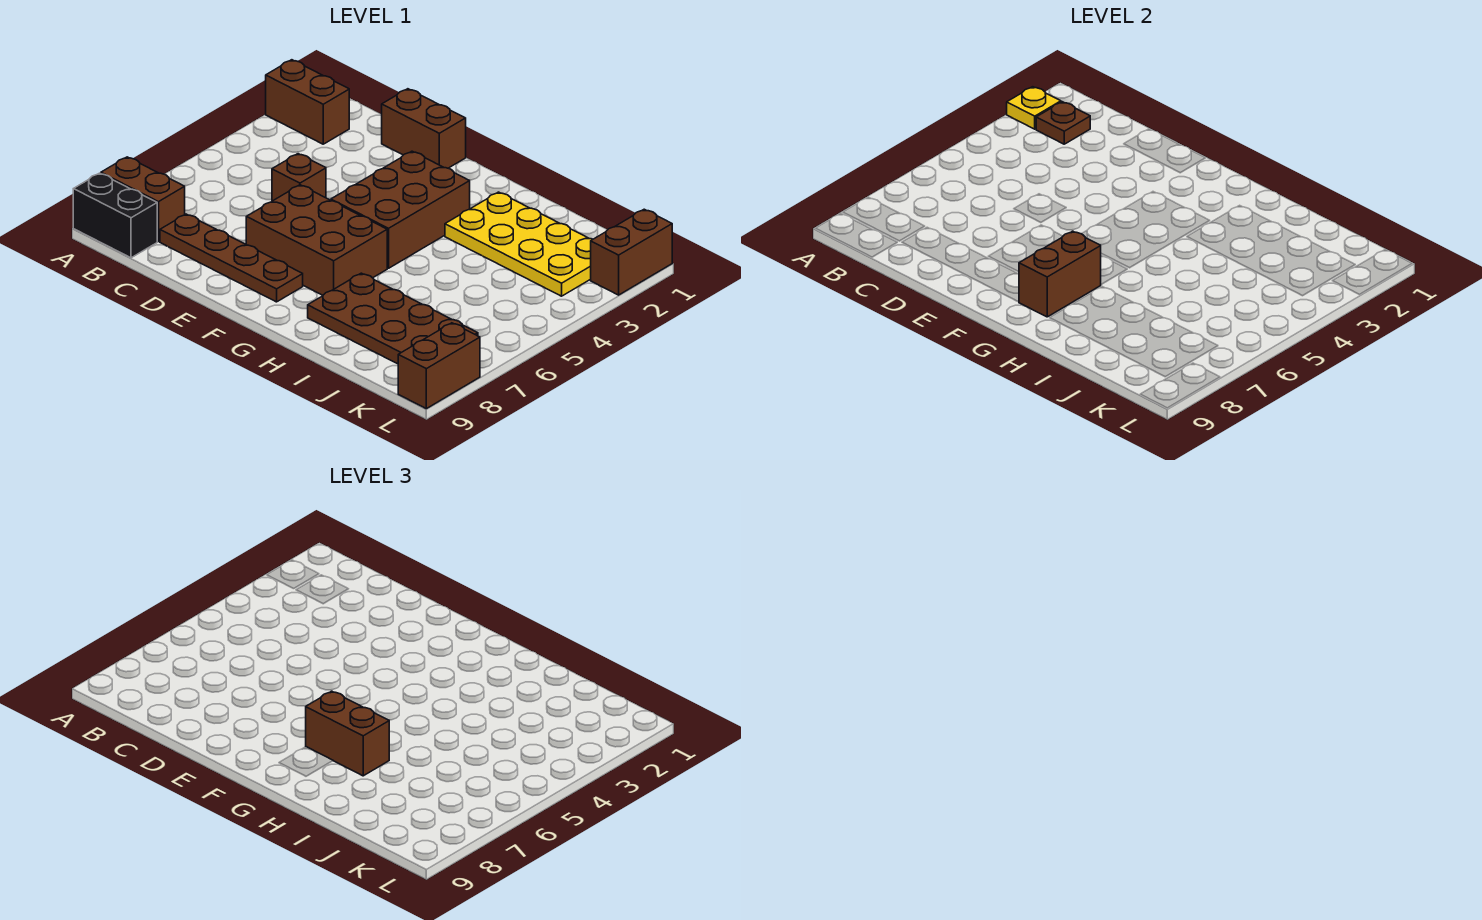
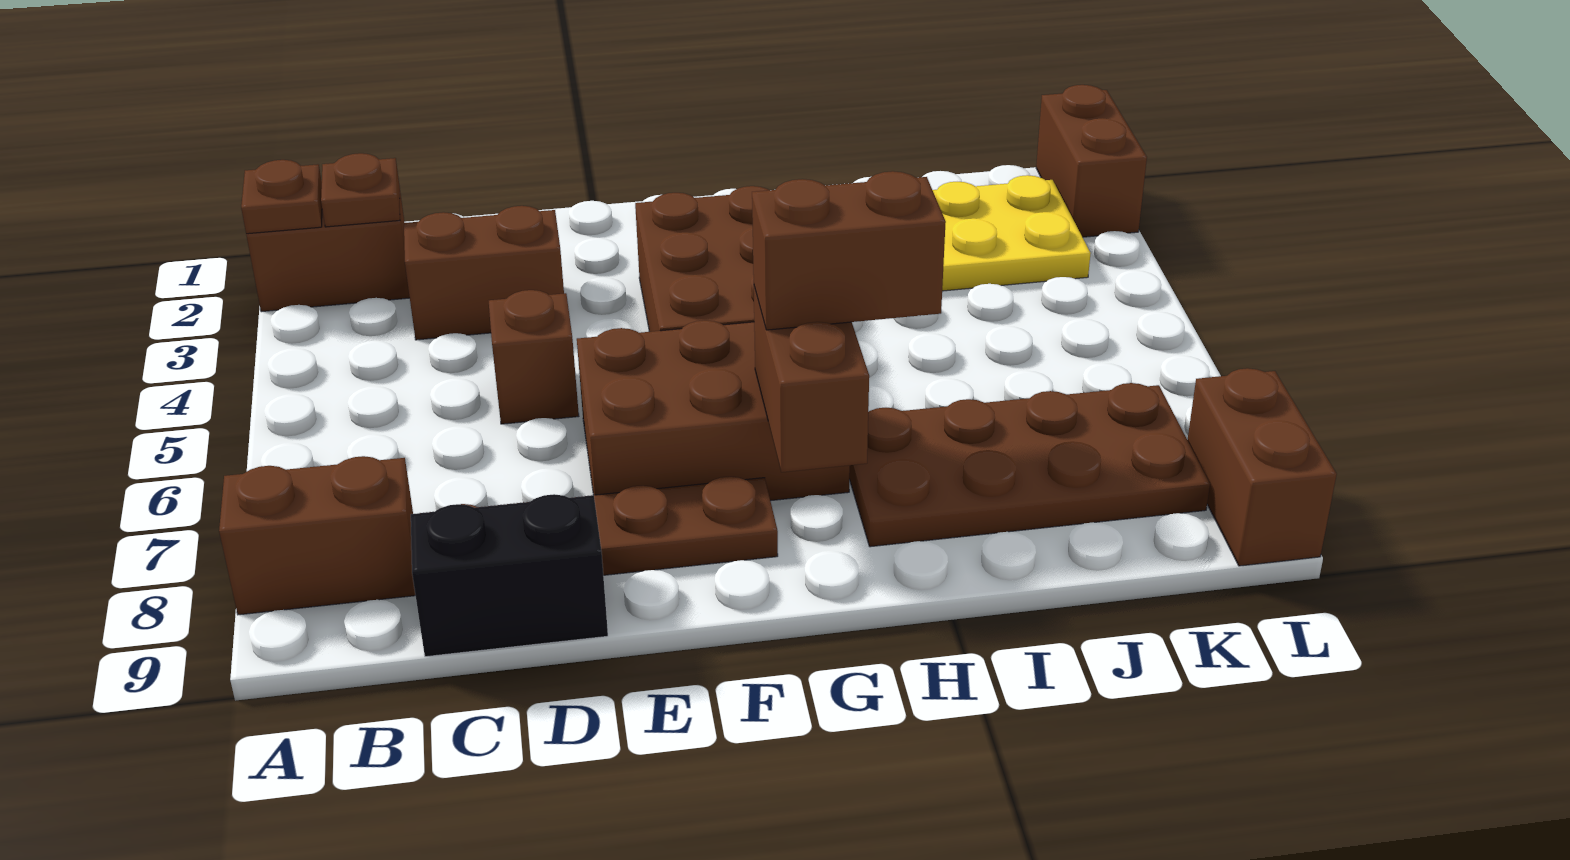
yellow plate A2 level 2 -> brown plate A2 level 2
black brick A9:B9 level 1 -> black brick C9:D9 level 1
brown brick D1:E1 level 1 -> brown brick C3:D3 level 1

